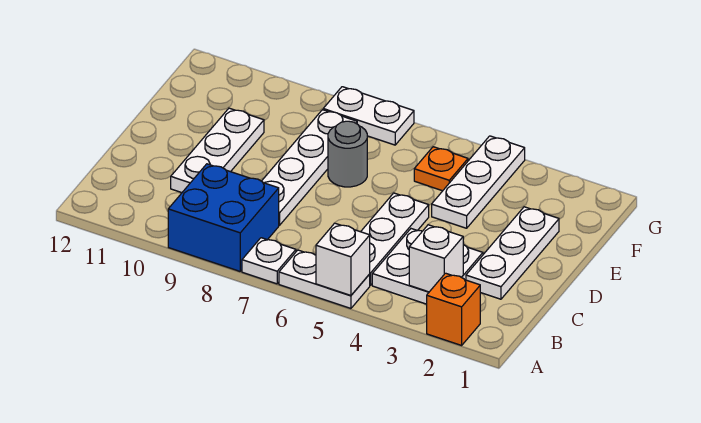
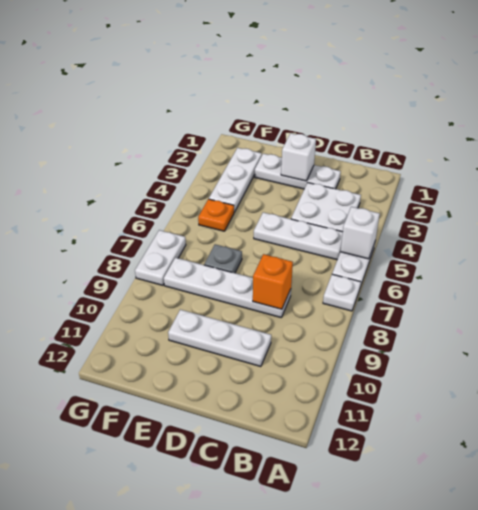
orange brick A2 level 1 -> orange brick C8 level 2
blue brick A8:B9 level 1 -> none
white brick B3 level 2 -> white brick D2 level 2
white plate E4:G4 level 1 -> white plate F2:F4 level 1
grey round brick E7 level 1 -> grey plate E7 level 1

